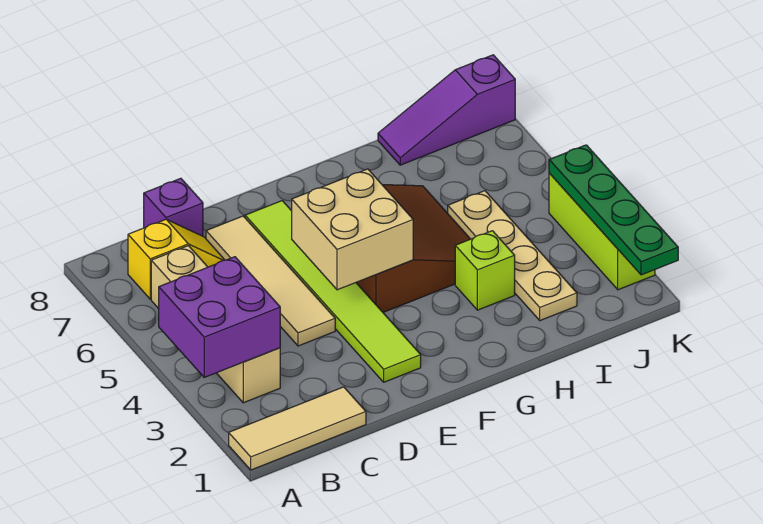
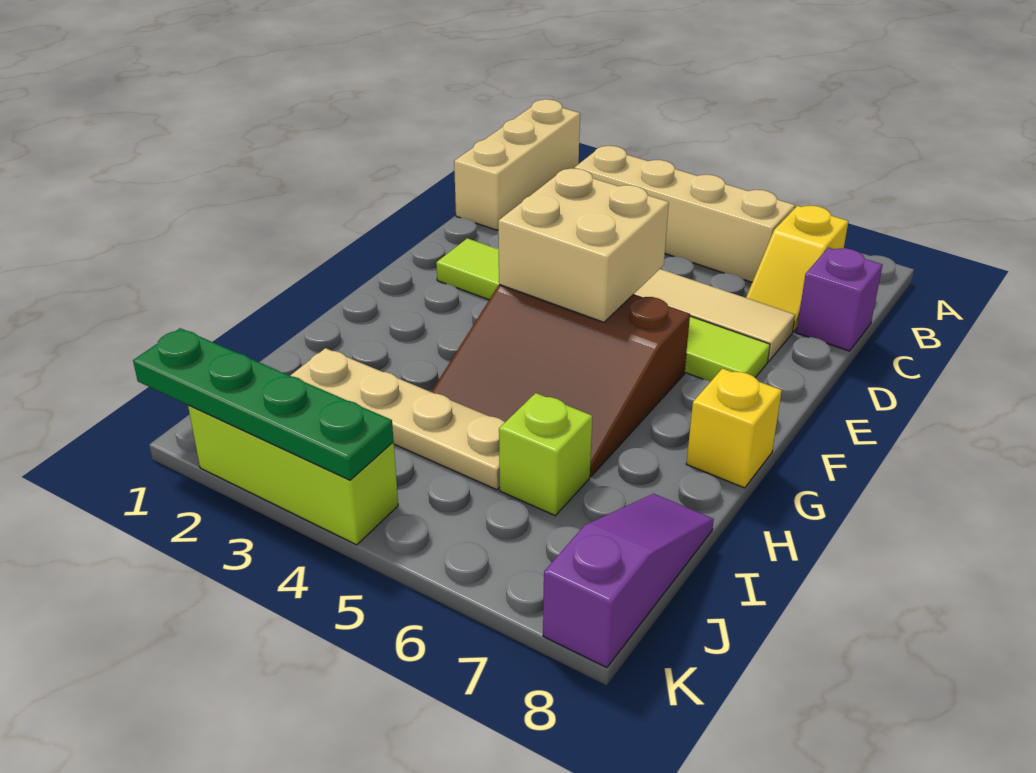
tan tile A1:C1 level 1 -> tan brick A1:C1 level 1
purple brick A3:B4 level 2 -> none
none -> yellow brick G8 level 1
lime brick H3 level 1 -> lime brick I6 level 1

